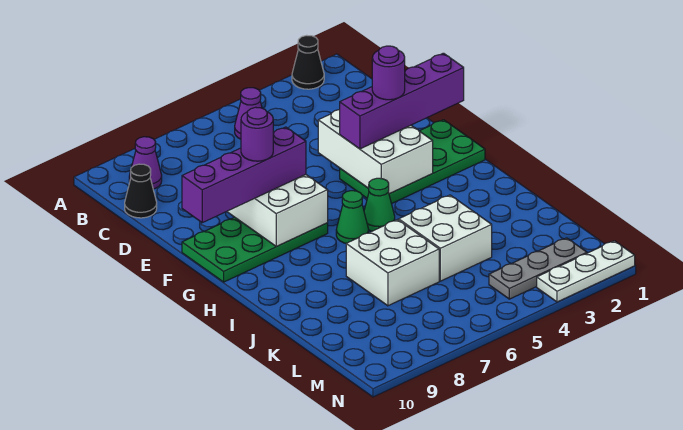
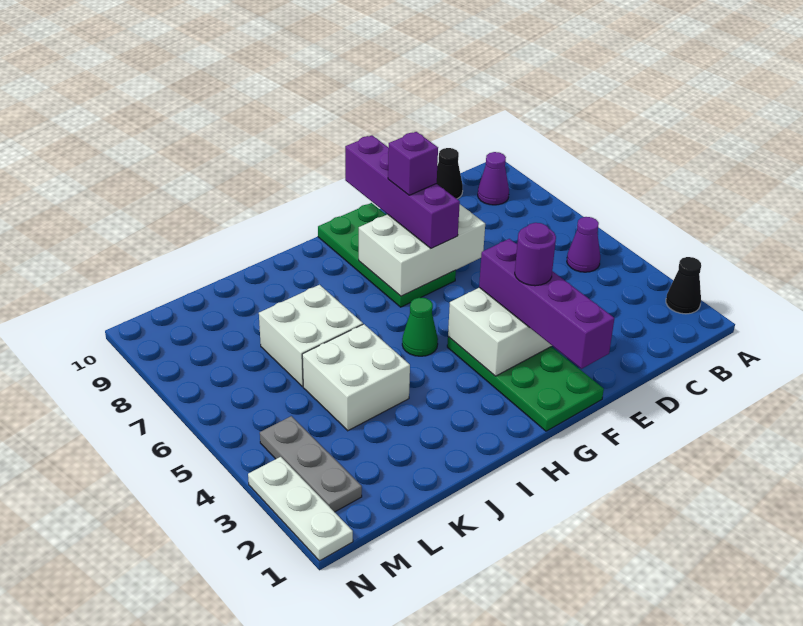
purple round brick F8 level 4 -> purple brick F8 level 4
green cone H6 level 1 -> none

